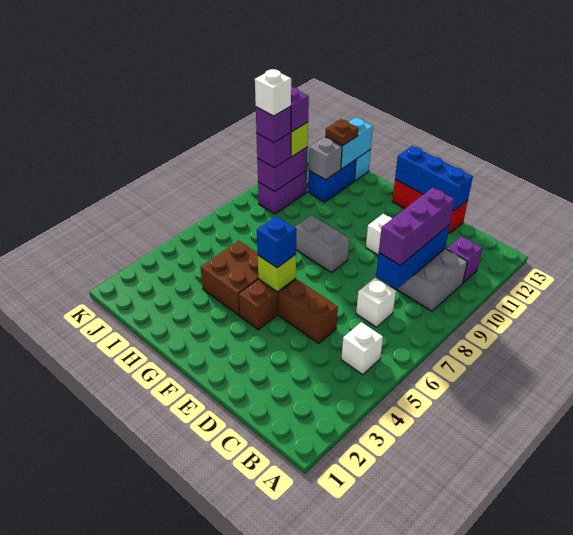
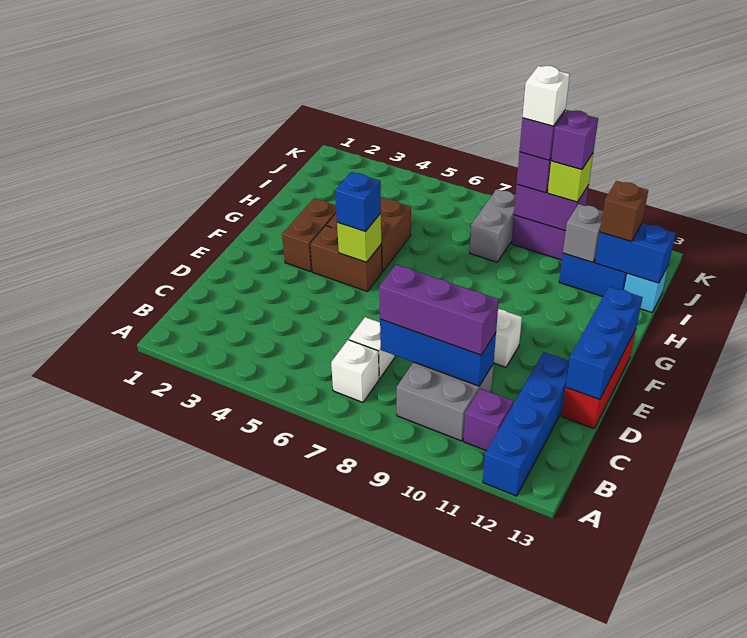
none -> blue brick A12:D12 level 1
white brick B5 level 1 -> white brick B7 level 1
brown brick D5:E5 level 1 -> brown brick F3:G3 level 1
grey brick F8:G8 level 1 -> grey brick I8:J8 level 1
cyan brick I12:I13 level 2 -> blue brick I12:I13 level 2
brown plate I12 level 3 -> brown brick I12 level 3

